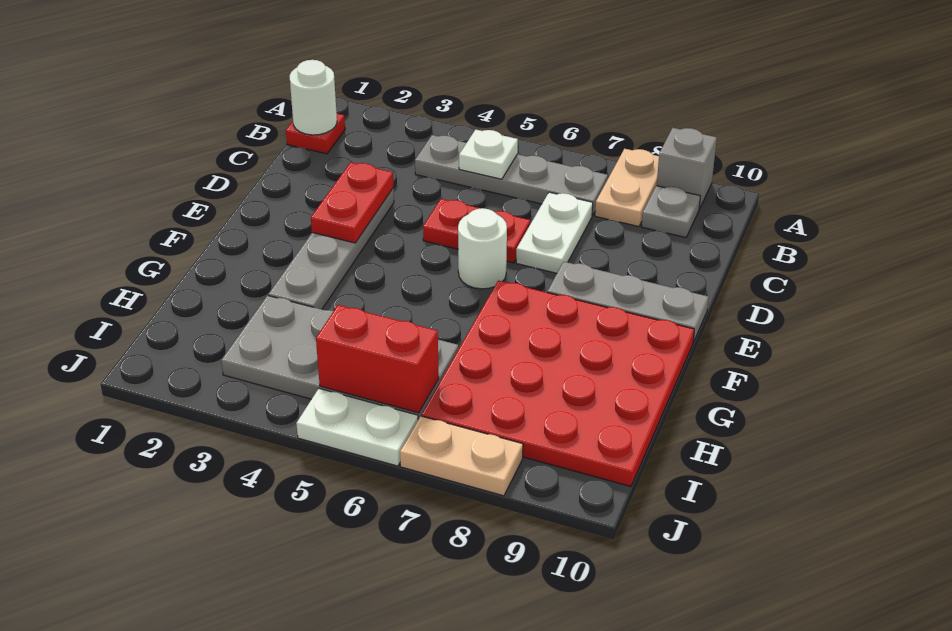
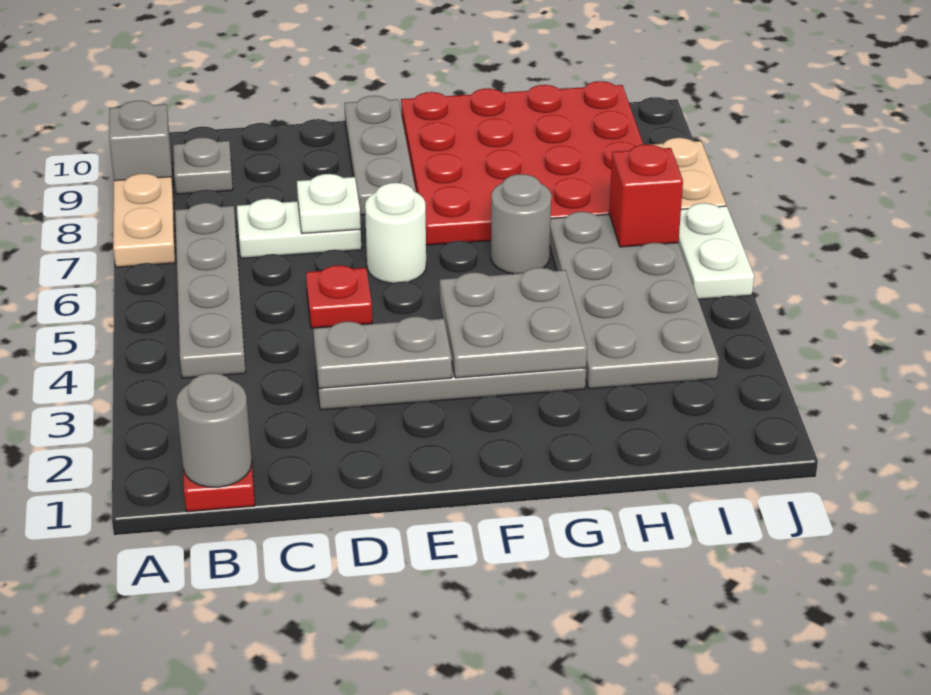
tan plate A8:B8 level 1 -> tan plate A7:A8 level 1
white round brick B1 level 2 -> grey round brick B1 level 2
white plate B5 level 2 -> white plate D7 level 2
red plate D3:E3 level 2 -> grey plate D3:E3 level 2
red plate D5:D6 level 1 -> red plate D5 level 1
none -> grey plate F3:G4 level 2
none -> grey round brick G6 level 1
red brick I5:I6 level 2 -> red brick I6 level 2

